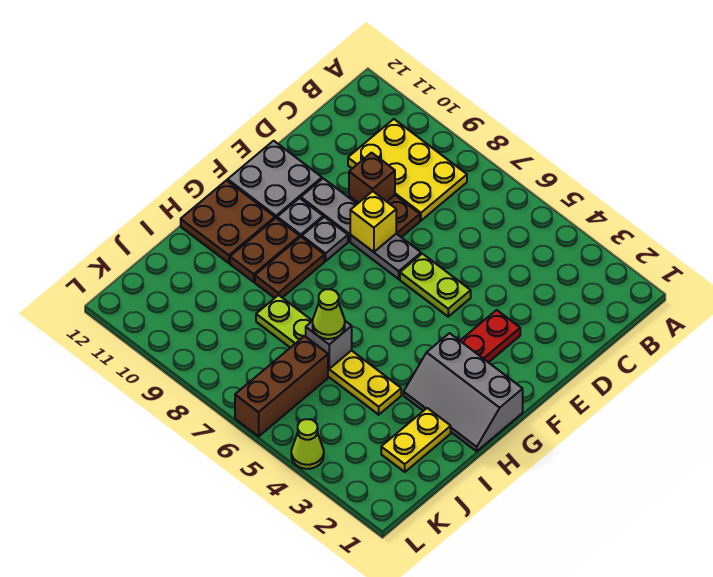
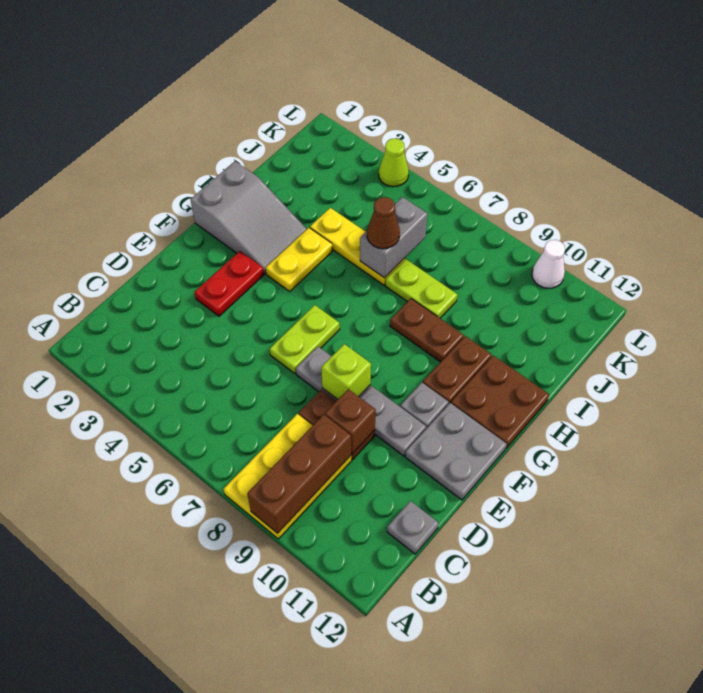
yellow plate B8:C10 level 1 -> yellow plate A8:C9 level 1
lime plate E5:E6 level 1 -> lime plate E6:F6 level 1
yellow brick E8 level 2 -> lime brick E8 level 2
grey plate F9 level 1 -> grey plate C12 level 1
grey slope G1:H3 level 1 top G -> grey slope G1:H3 level 1 top 1
brown plate G9:H9 level 1 -> brown plate H8:H9 level 1
yellow plate I2:J2 level 1 -> yellow plate G4:H4 level 1
grey brick I6 level 2 -> grey brick I6:J6 level 2
lime cone I6 level 3 -> brown cone I6 level 3
brown brick J6:L6 level 1 -> brown brick A9:C9 level 2
none -> white cone L10 level 1

